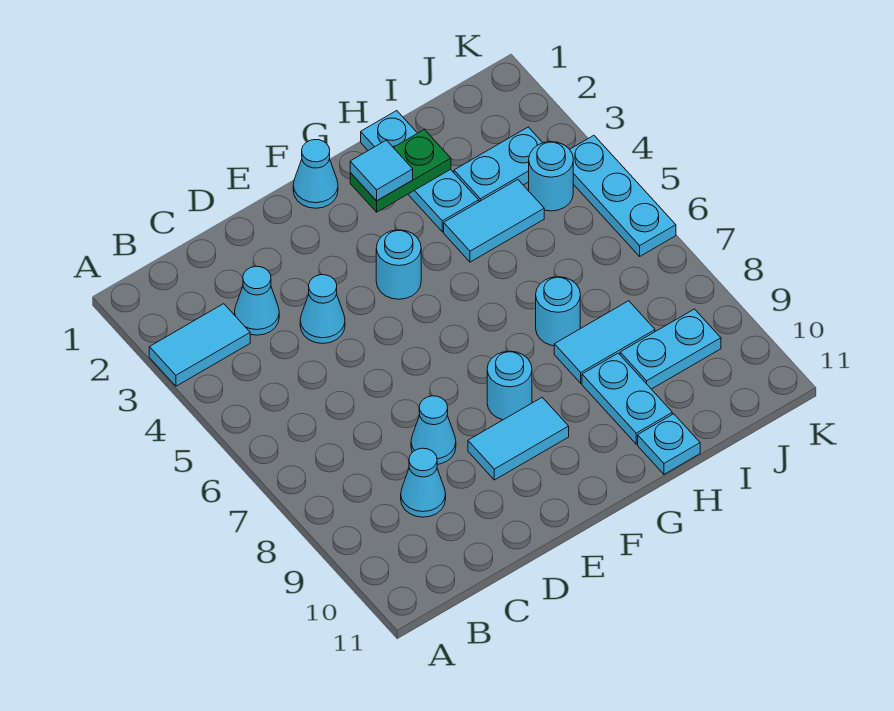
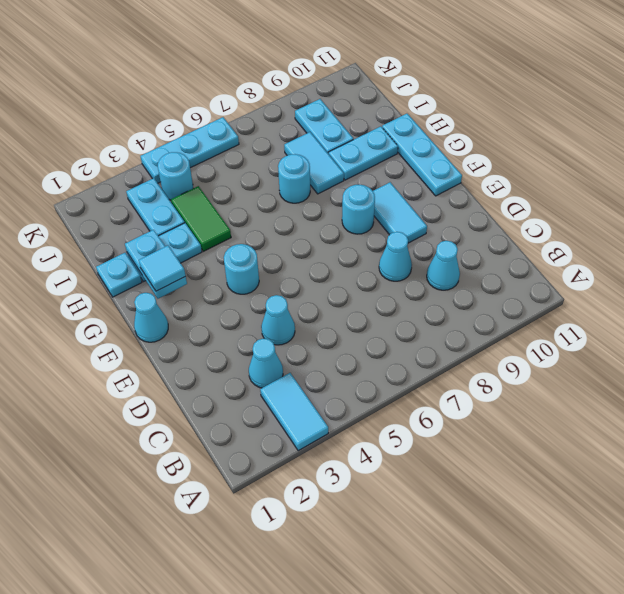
green plate G2:H2 level 2 -> cyan plate G2:H2 level 2
cyan tile H4:I4 level 1 -> green tile H4:I4 level 1
cyan plate H11 level 1 -> cyan plate F11:H11 level 1

